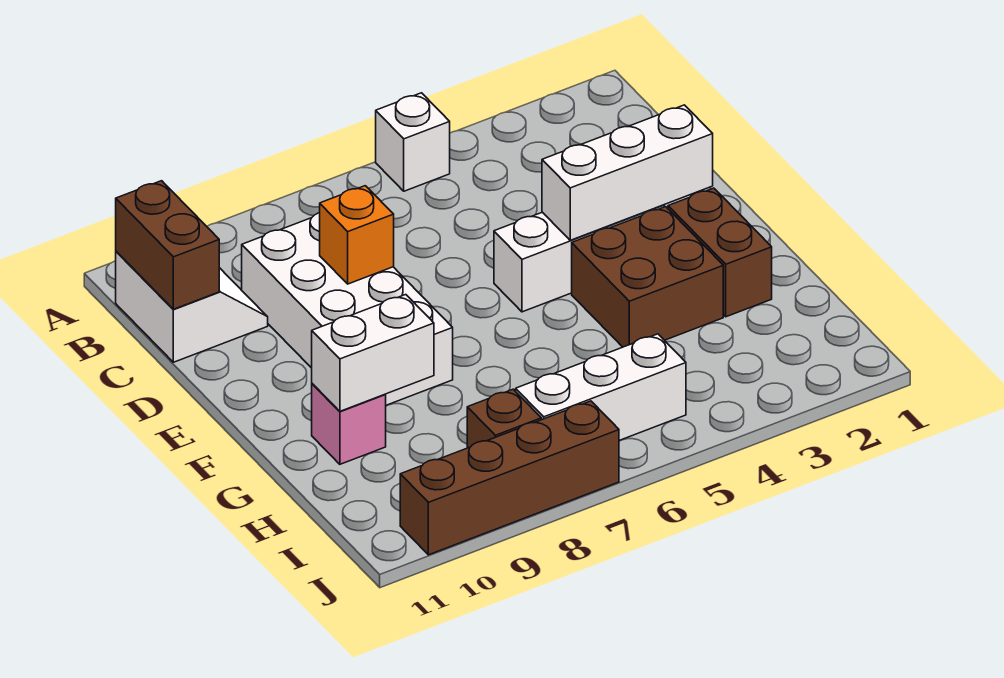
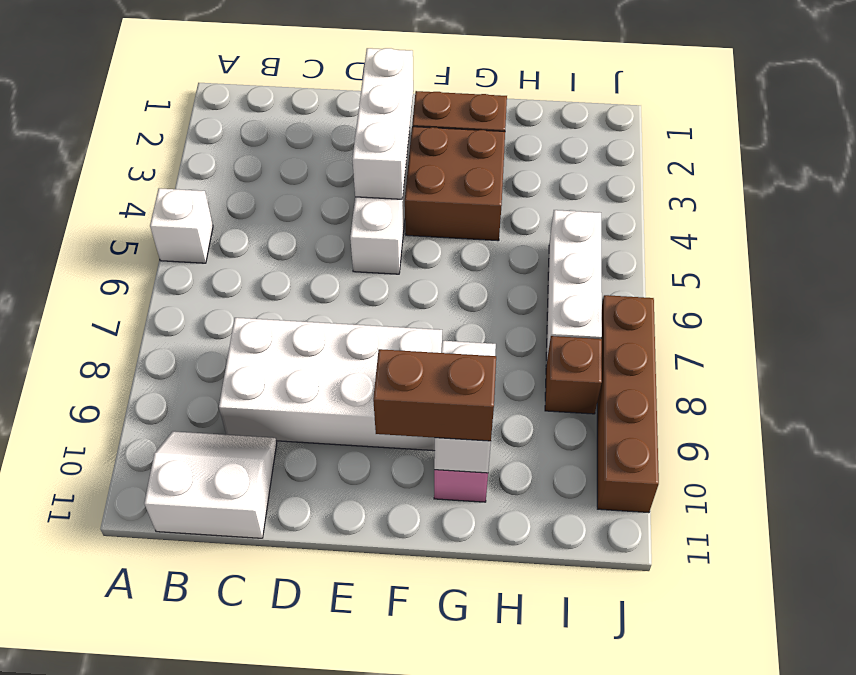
brown brick B11:C11 level 2 -> brown brick F10:G10 level 3
orange brick D8 level 2 -> none

